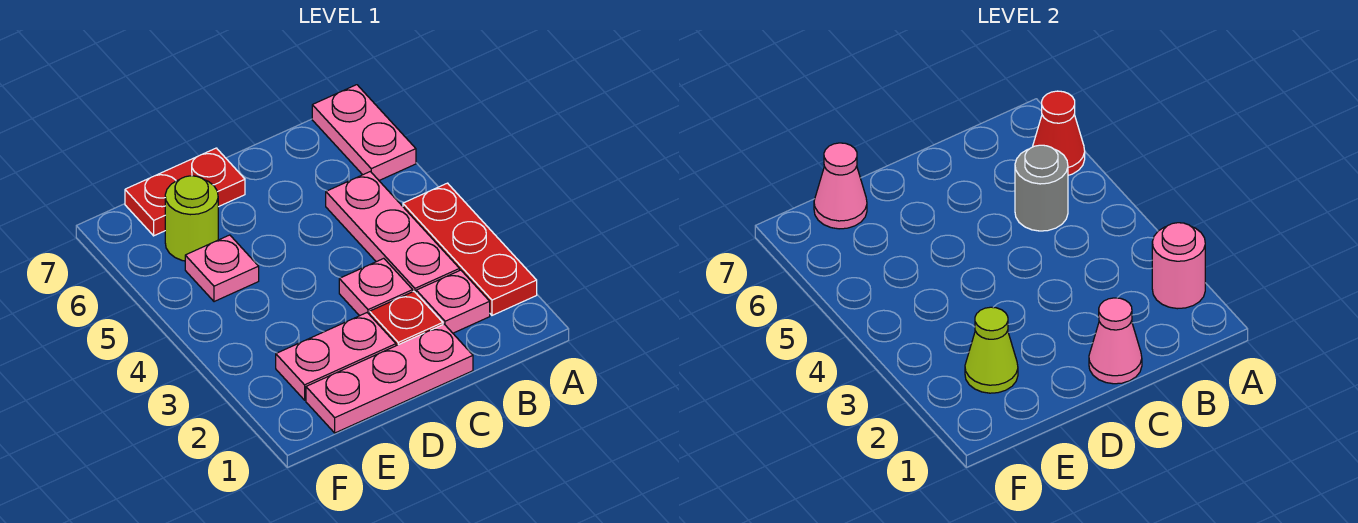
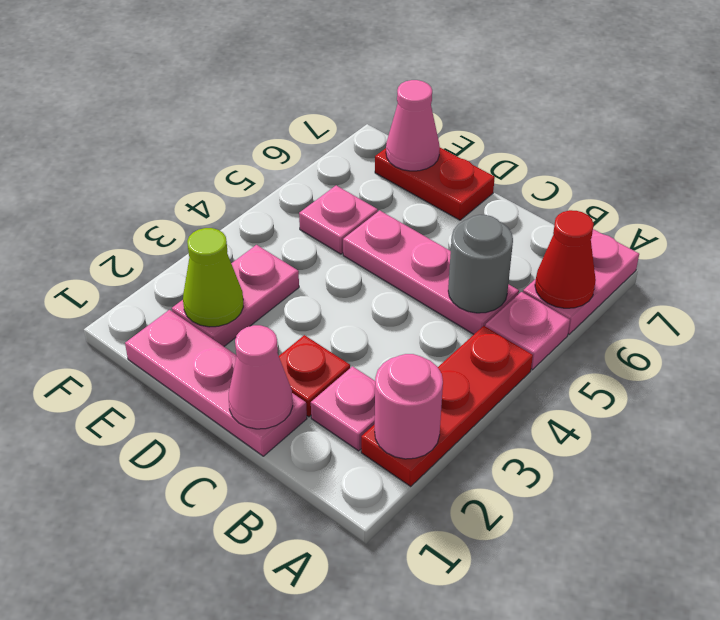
pink plate B3:B5 level 1 -> pink plate B5:D5 level 1
pink plate C3 level 1 -> pink plate A5 level 1
pink plate D2:E2 level 1 -> pink plate E2:E3 level 1
lime round brick E6 level 1 -> none

